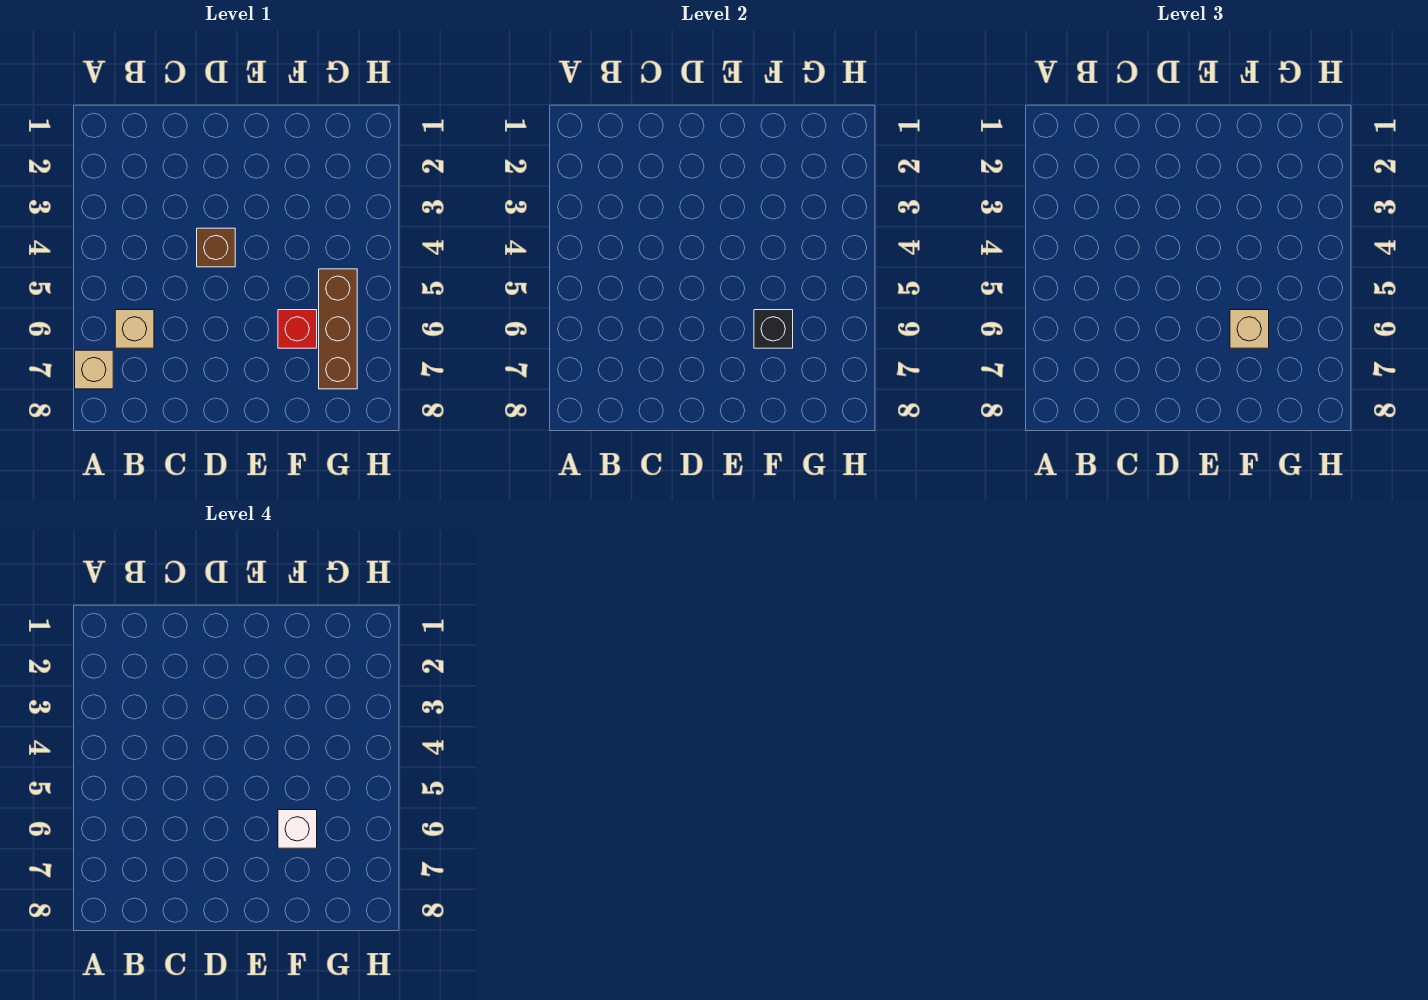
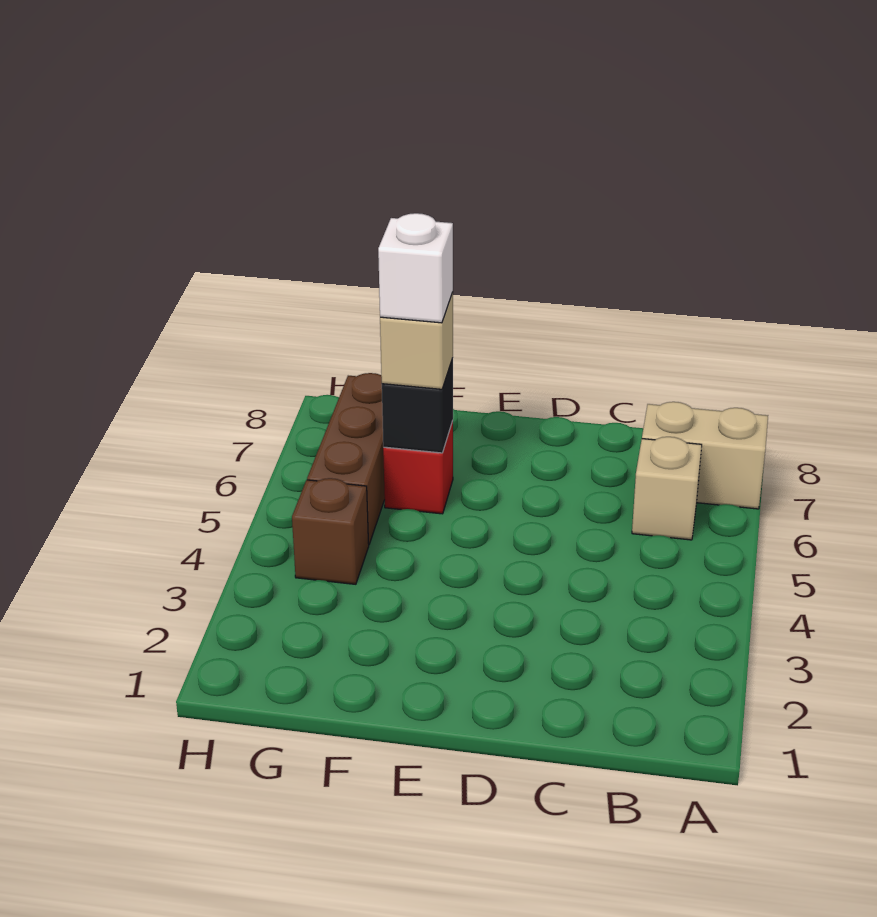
tan brick A7 level 1 -> tan brick A7:B7 level 1
brown brick D4 level 1 -> brown brick G4 level 1

